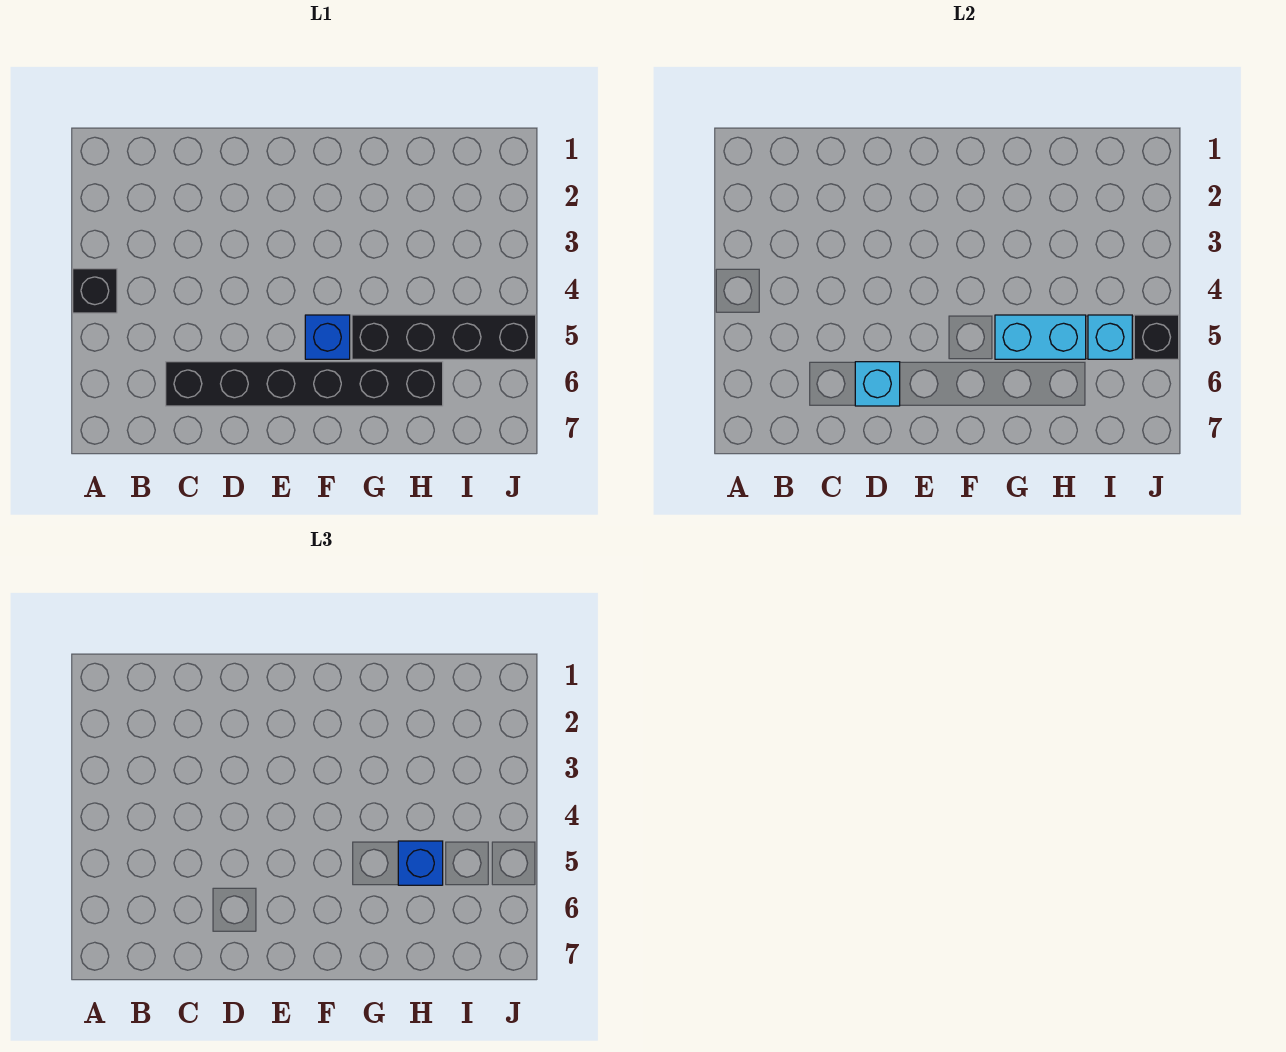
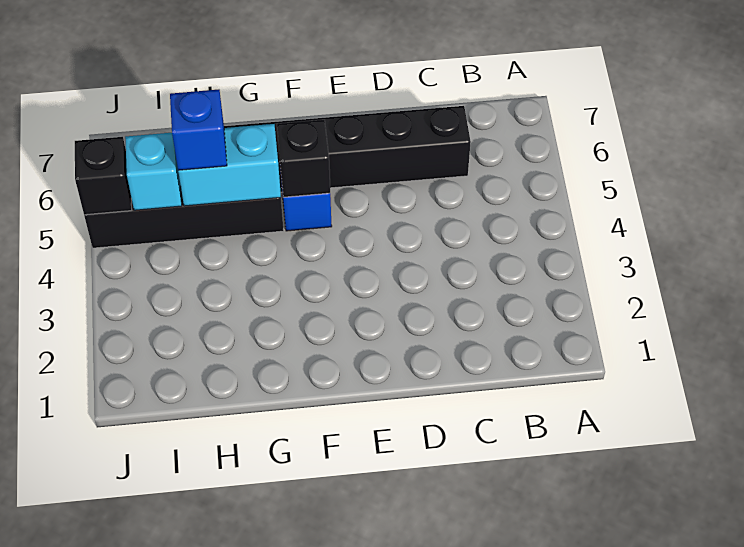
black brick A4 level 1 -> black brick F5 level 2
cyan brick D6 level 2 -> none

